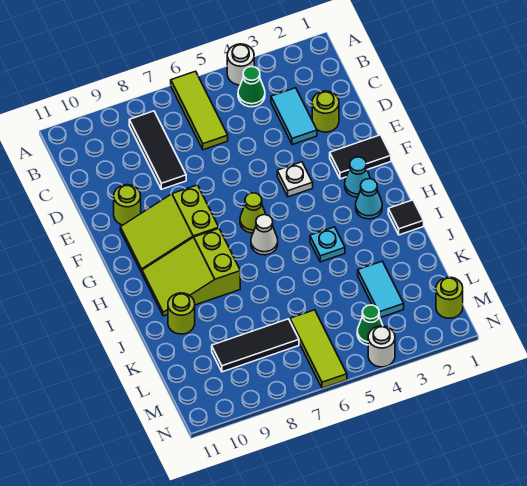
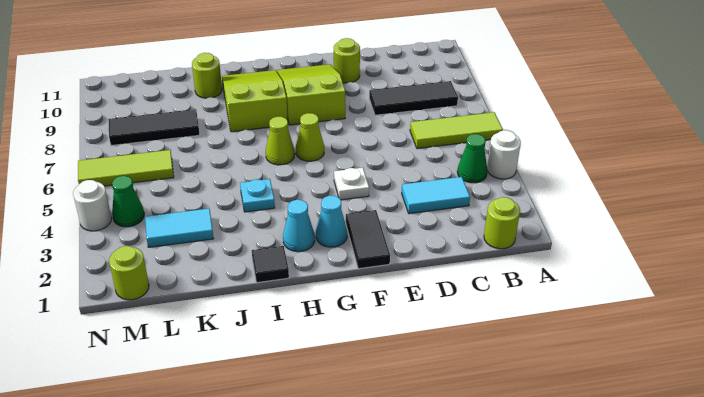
lime round brick D2 level 1 -> lime round brick B1 level 1
white cone H6 level 1 -> lime cone H6 level 1
black tile L7:L9 level 1 -> black tile K8:M8 level 1

